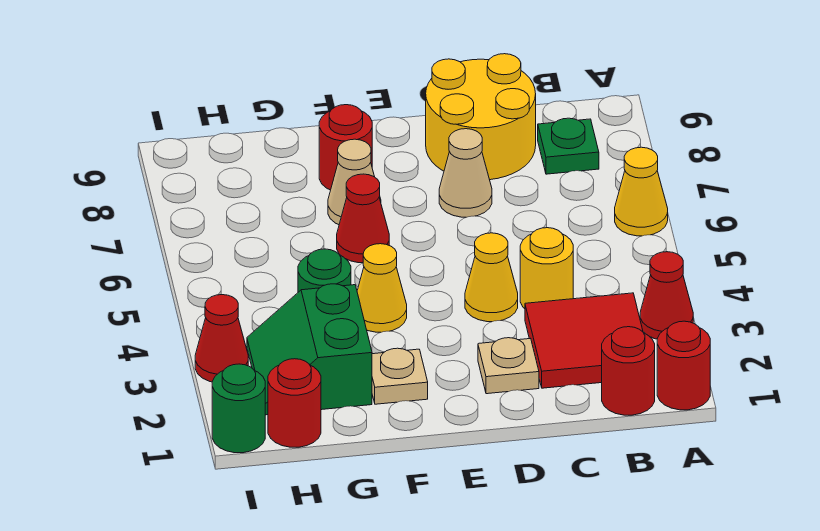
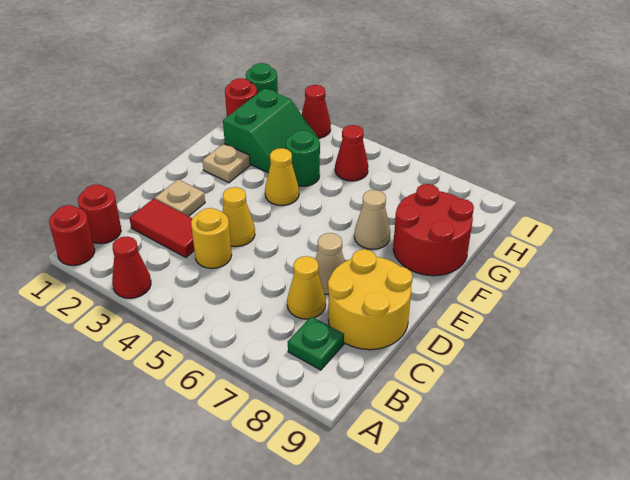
yellow cone A6 level 1 -> yellow cone C7 level 1
red tile B2:C3 level 1 -> red tile C2:C3 level 1
red cone F6 level 1 -> red cone H5 level 1
red round brick F8 level 1 -> red round brick F8:G9 level 1
green slope G2:H3 level 1 top G -> green slope G2:H3 level 1 top 2

